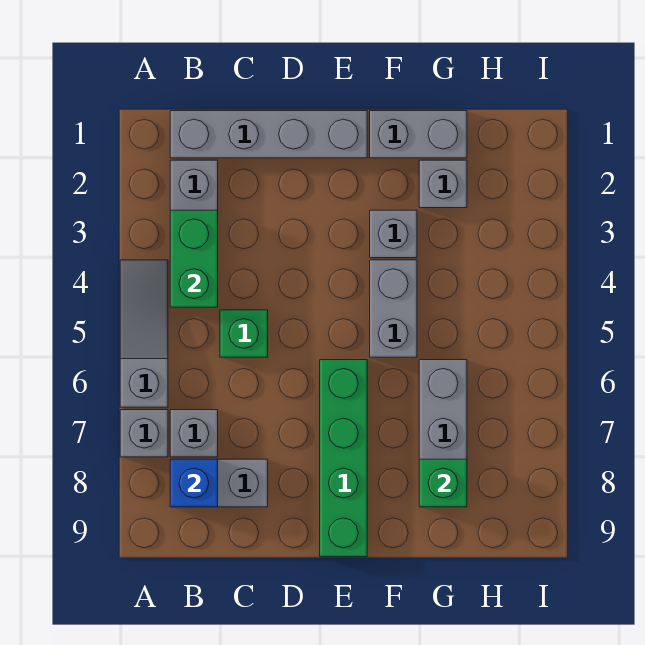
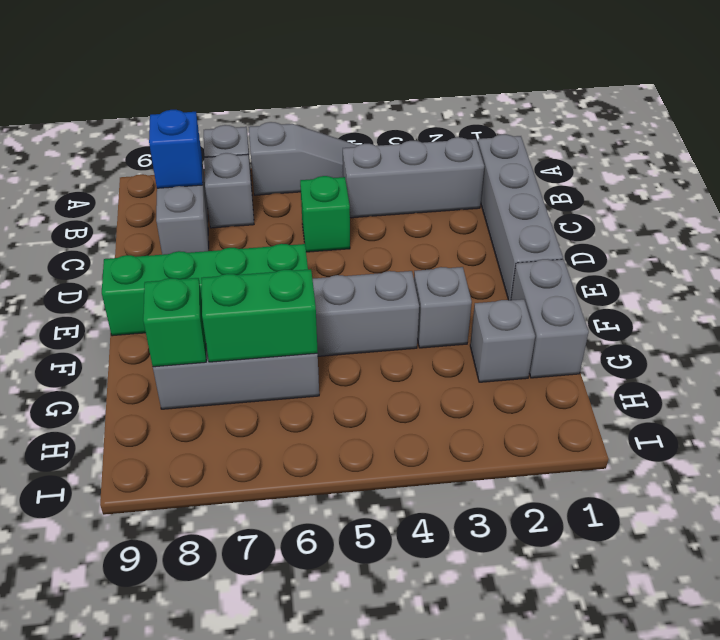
green brick B3:B4 level 2 -> green brick G6:G7 level 2

